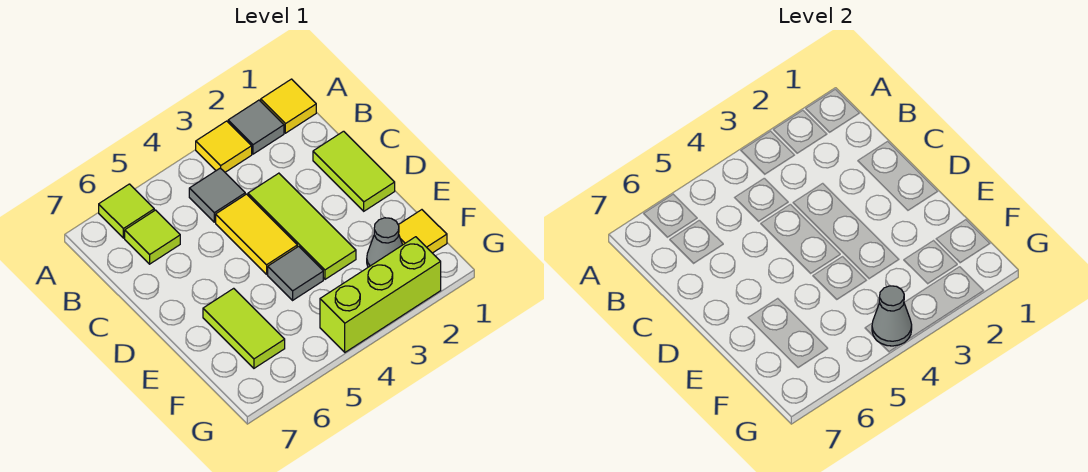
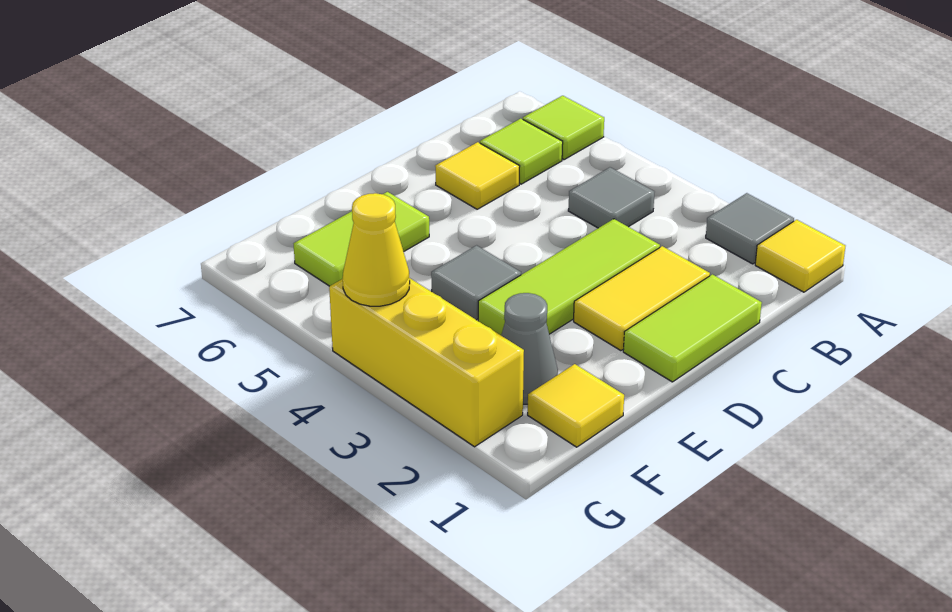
yellow tile A3 level 1 -> yellow tile C6 level 1
yellow tile C4:D4 level 1 -> yellow tile C2:D2 level 1
lime brick G2:G4 level 1 -> yellow brick G2:G4 level 1
grey cone G4 level 2 -> yellow cone G4 level 2

